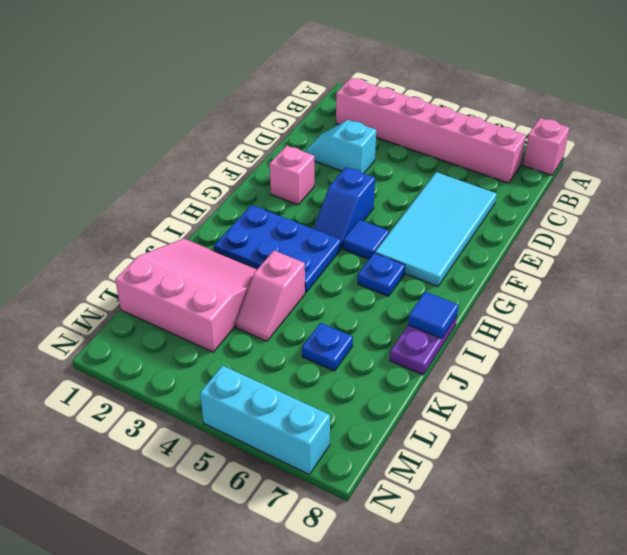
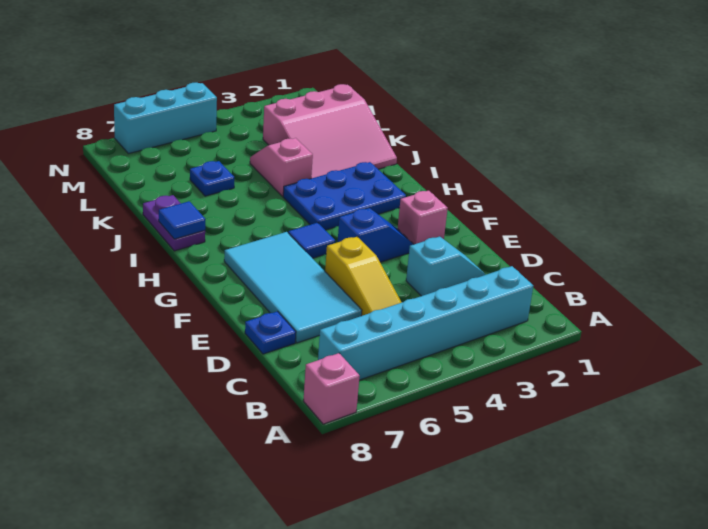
pink brick B2:B7 level 1 -> cyan brick B2:B7 level 1
none -> yellow slope C5:E5 level 1 top E
blue slope F4:G4 level 1 top F -> blue slope F3:F4 level 1 top 4
blue plate H6 level 1 -> blue plate D8 level 1

